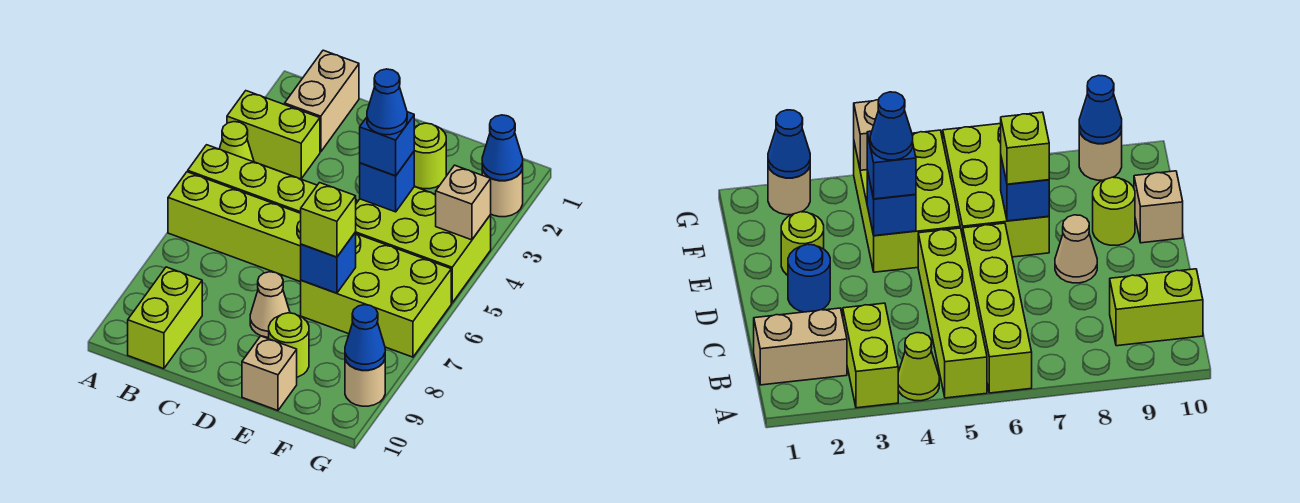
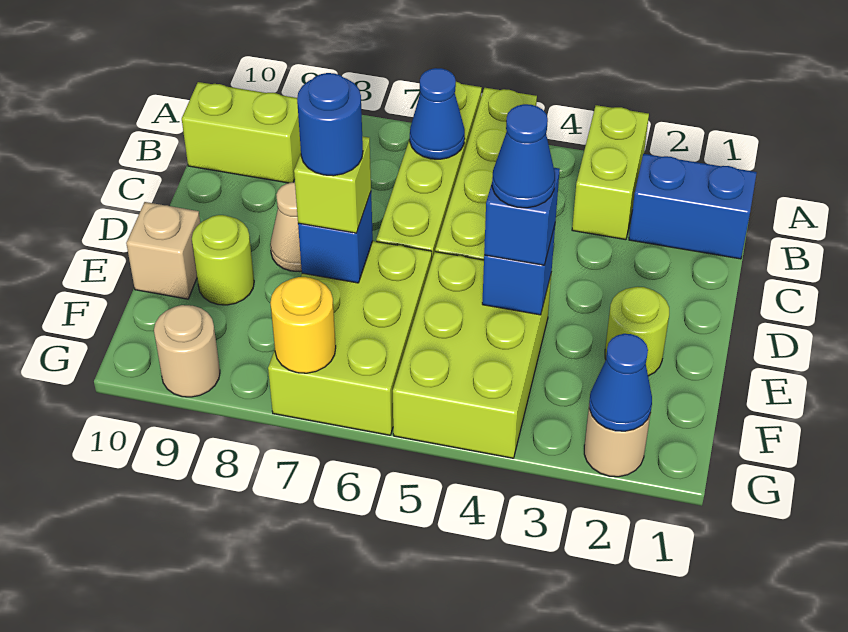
lime cone A4 level 1 -> none
tan brick B1:B2 level 1 -> blue brick B1:B2 level 1
blue round brick D2 level 1 -> blue round brick E7 level 4
tan brick G4 level 2 -> none
none -> yellow round brick G7 level 2
blue cone G9 level 2 -> blue cone B6 level 2

